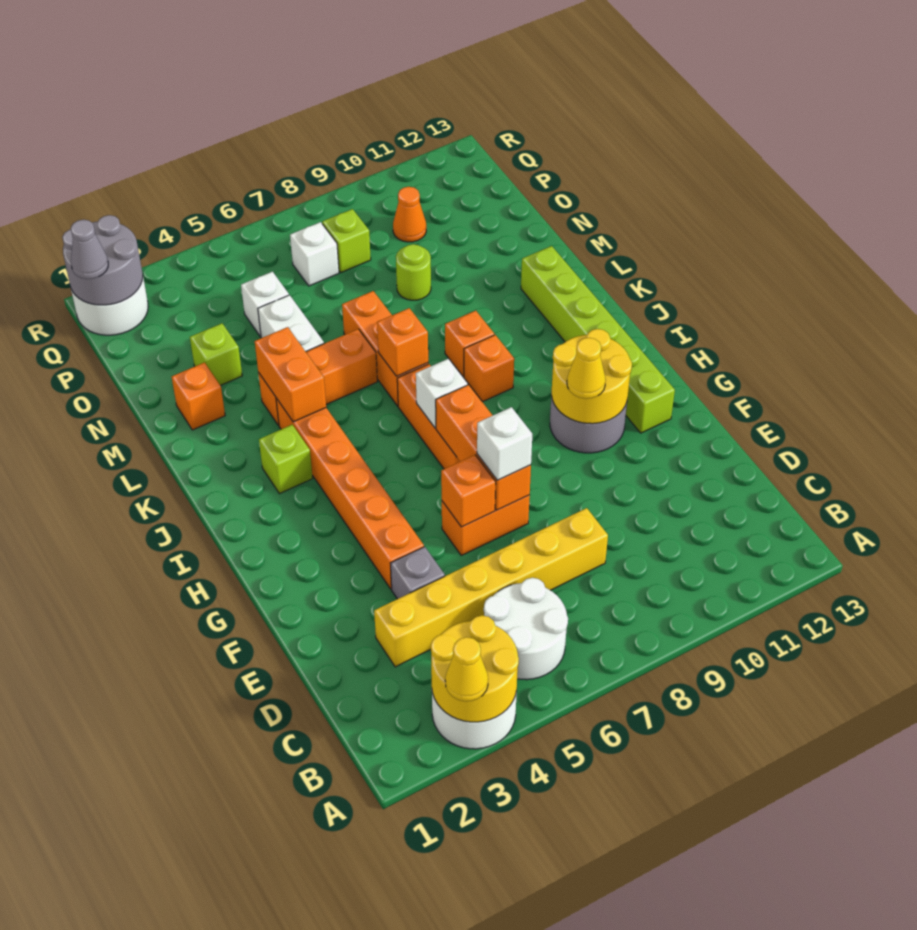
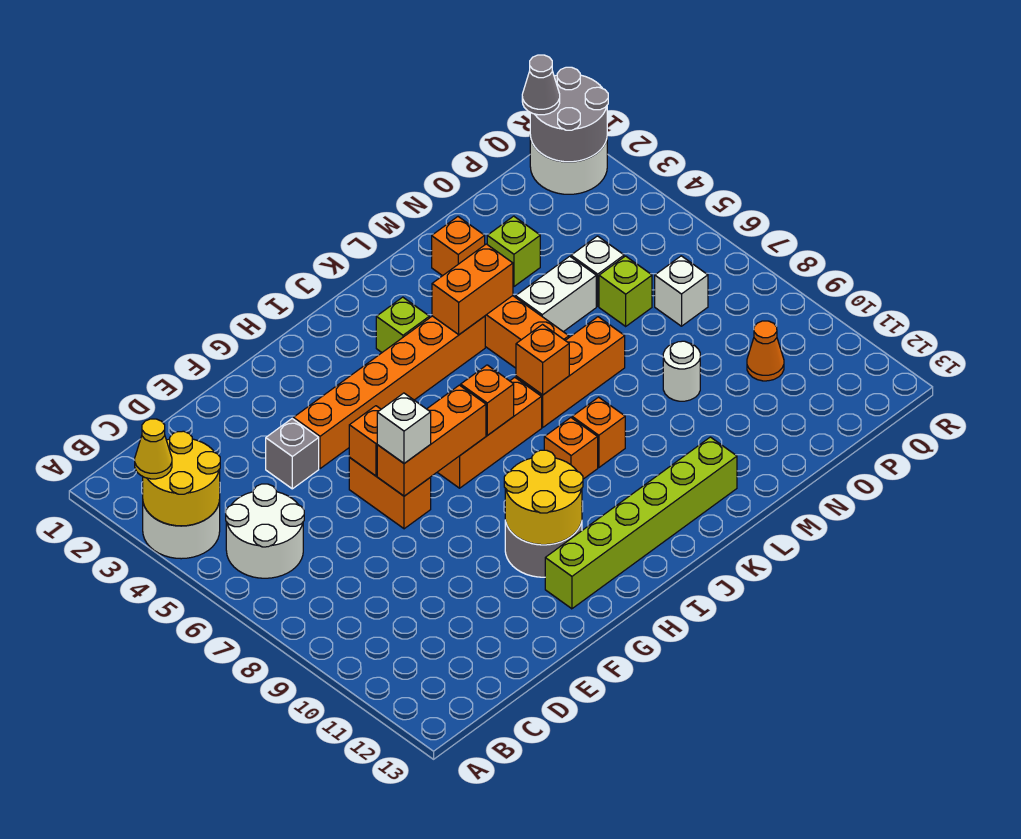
yellow brick D3:D8 level 1 -> none
yellow cone G10 level 3 -> none
white brick I7 level 2 -> orange brick I7 level 2
lime round brick N9 level 1 -> white round brick N9 level 1
lime brick P8 level 1 -> lime brick O6 level 1

